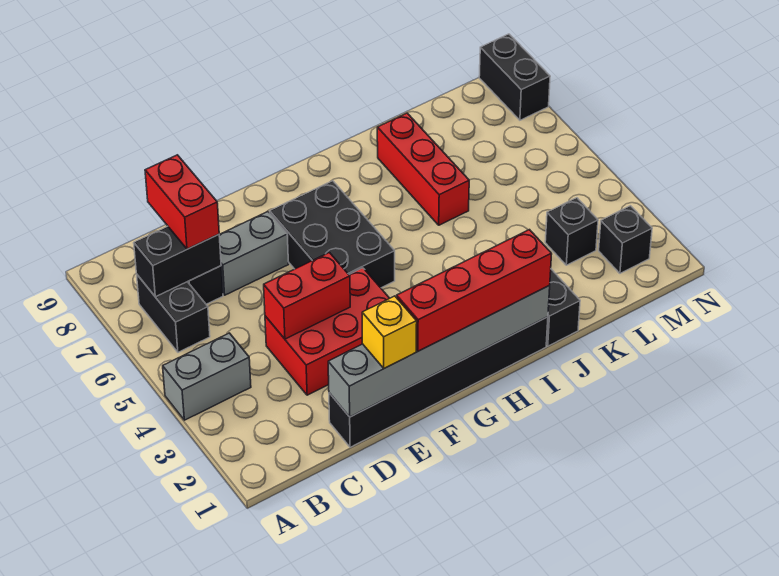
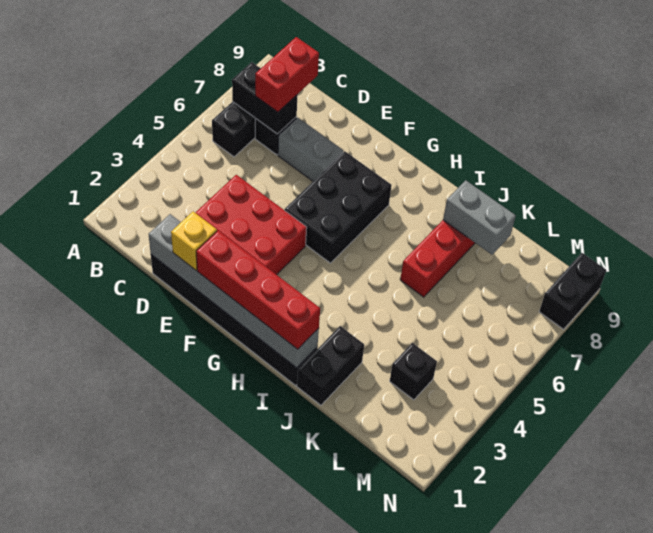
grey brick A4:B4 level 1 -> grey brick J8:K8 level 2
red brick D4:E4 level 2 -> none
black brick M2 level 1 -> none

